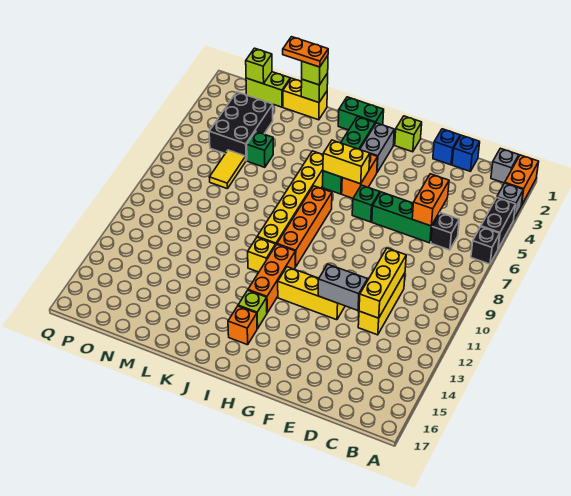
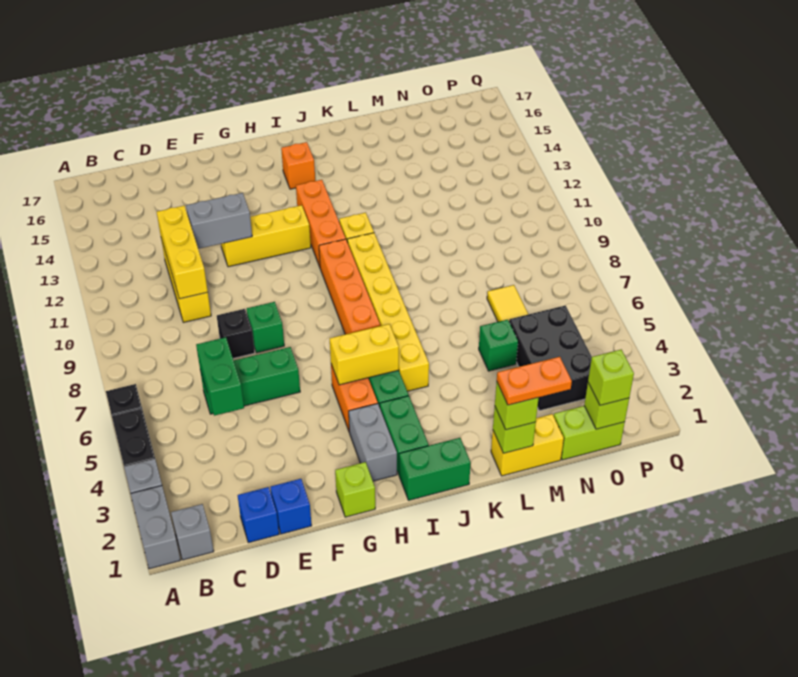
orange brick A1:A2 level 1 -> grey brick A1:A2 level 1
black brick C6 level 1 -> black brick E8 level 1
orange brick D5:D6 level 2 -> green brick D5:D6 level 2
green brick G6 level 1 -> green brick F8 level 1
lime brick I14 level 1 -> lime brick O1 level 3

